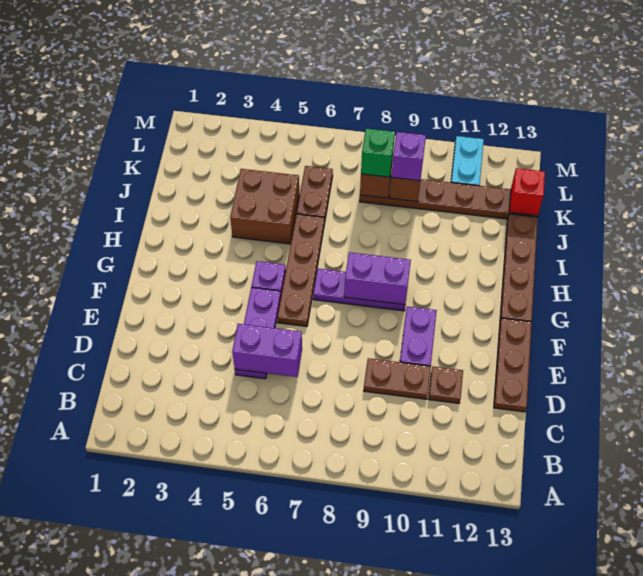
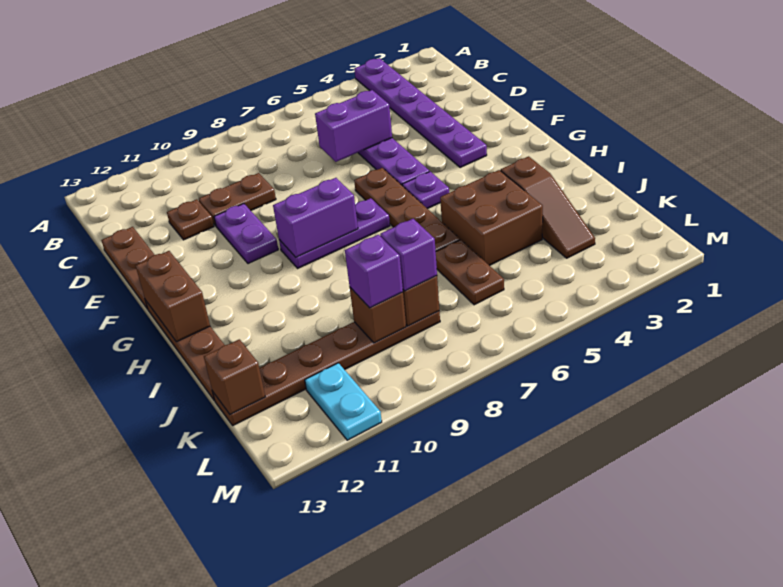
none -> purple plate A3:F3 level 1
none -> brown brick G13:H13 level 2
none -> brown slope I3:K3 level 1 top I
green brick K8 level 3 -> purple brick K8 level 3
red brick K13 level 2 -> brown brick K13 level 2

